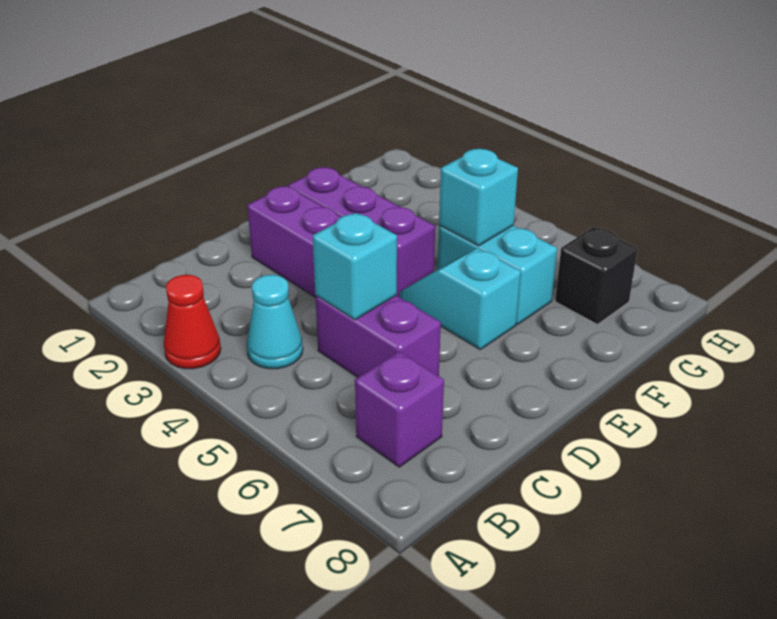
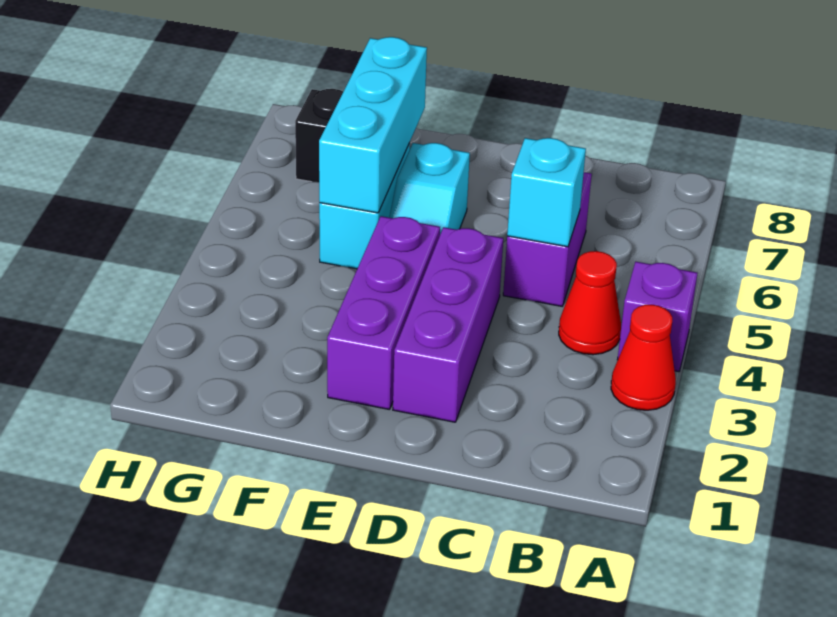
cyan cone B4 level 1 -> red cone B4 level 1
purple brick B7 level 1 -> purple brick A4 level 1
cyan brick F5 level 2 -> cyan brick F5:F7 level 2

